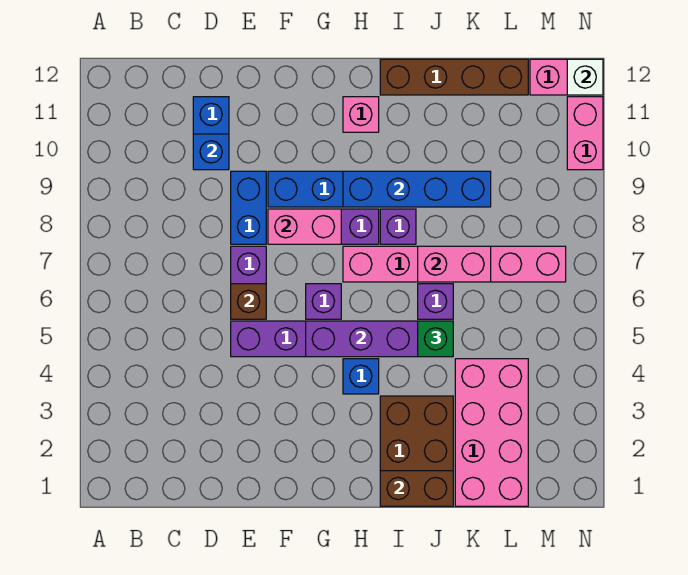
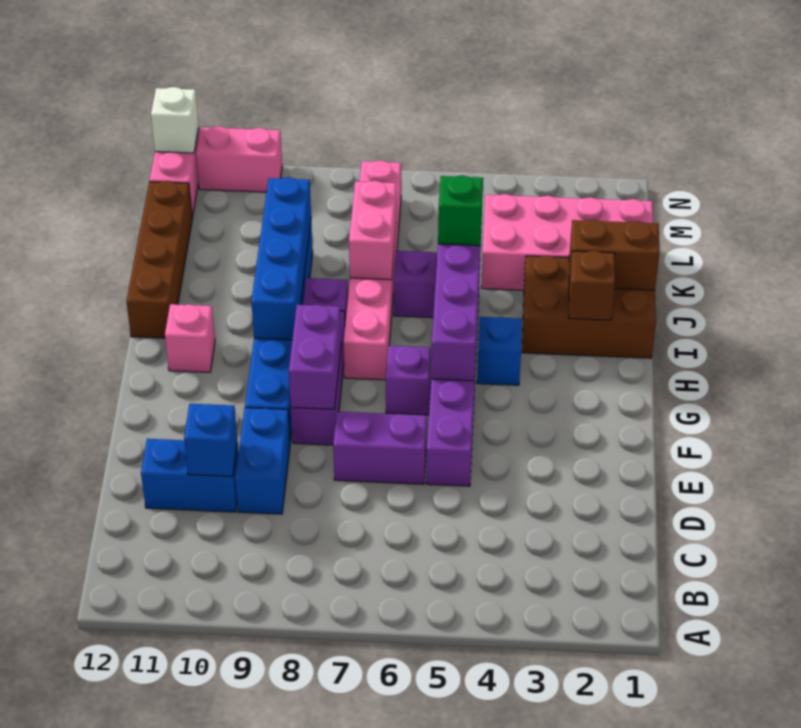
brown brick E6 level 2 -> brown brick I2 level 2
blue brick E8:E9 level 1 -> blue brick D9:E9 level 1
pink brick F8:G8 level 2 -> purple brick F8:G8 level 2
brown brick I1:J1 level 2 -> brown brick J1:J2 level 2

